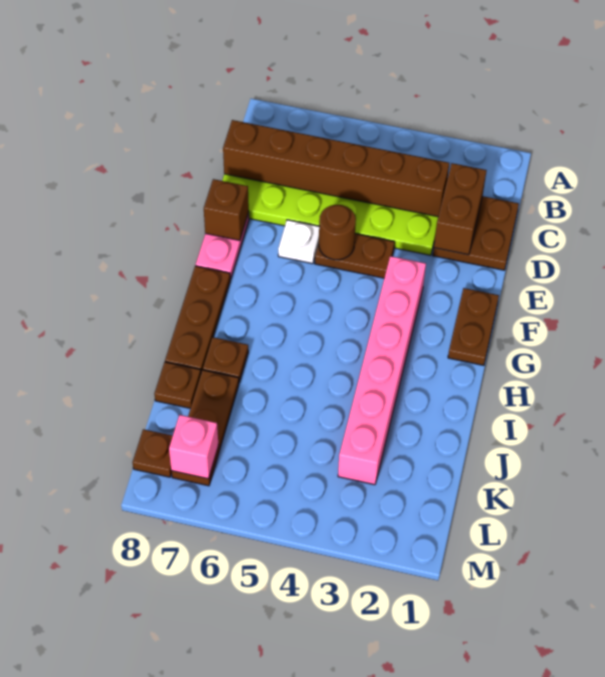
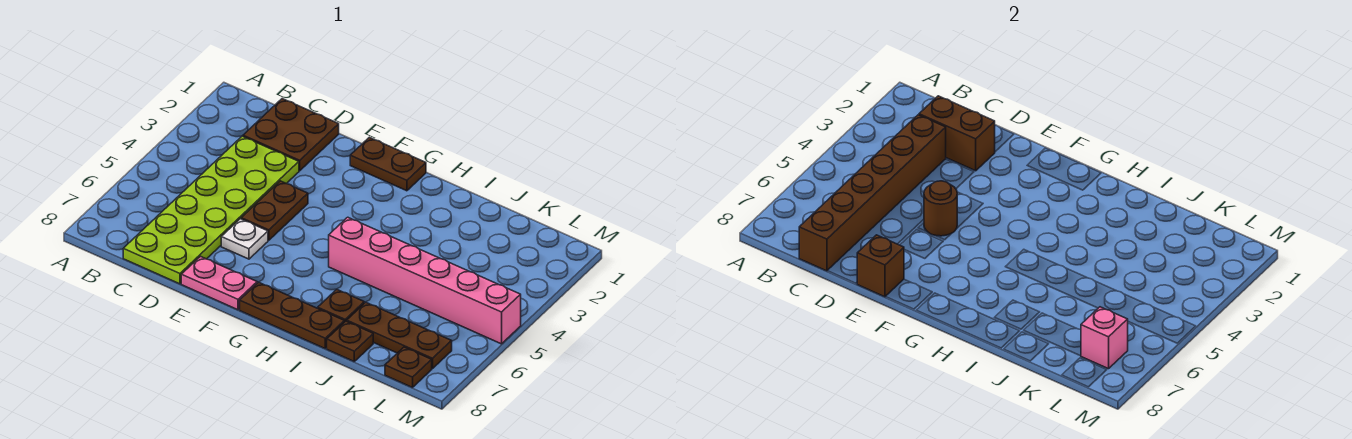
pink brick F3:K3 level 1 -> pink brick H5:M5 level 1

